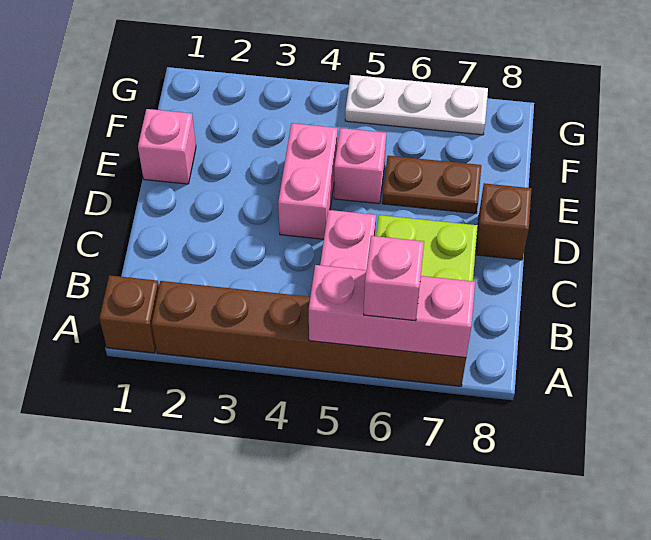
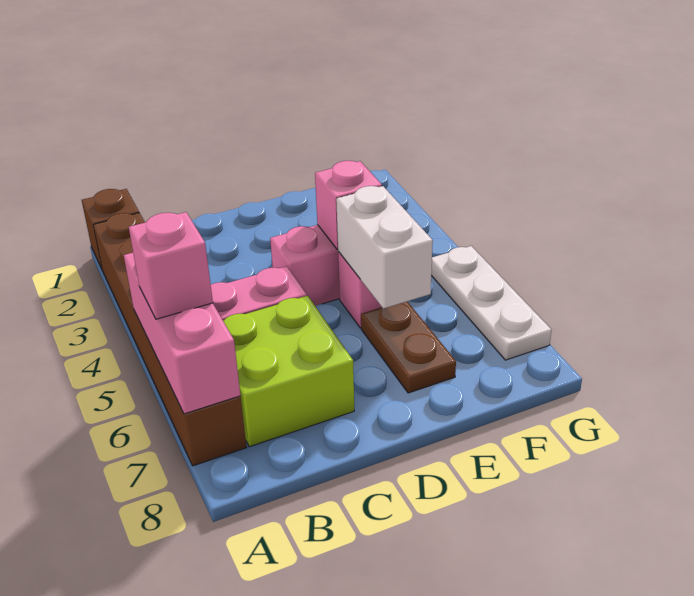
brown brick D8 level 1 -> none
pink brick E1 level 1 -> pink brick E4 level 2
none -> white brick E5:E6 level 2

